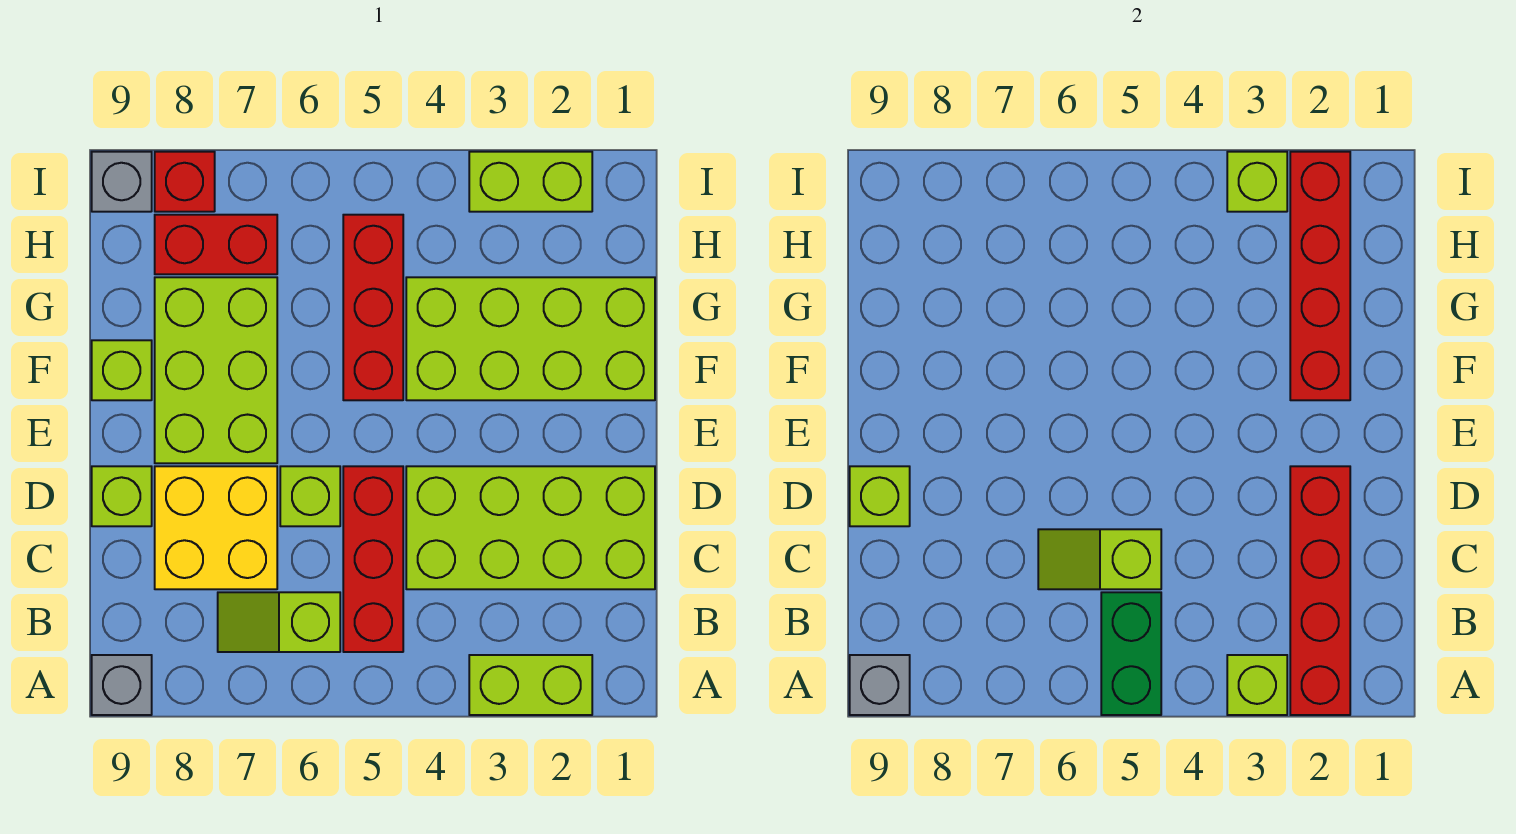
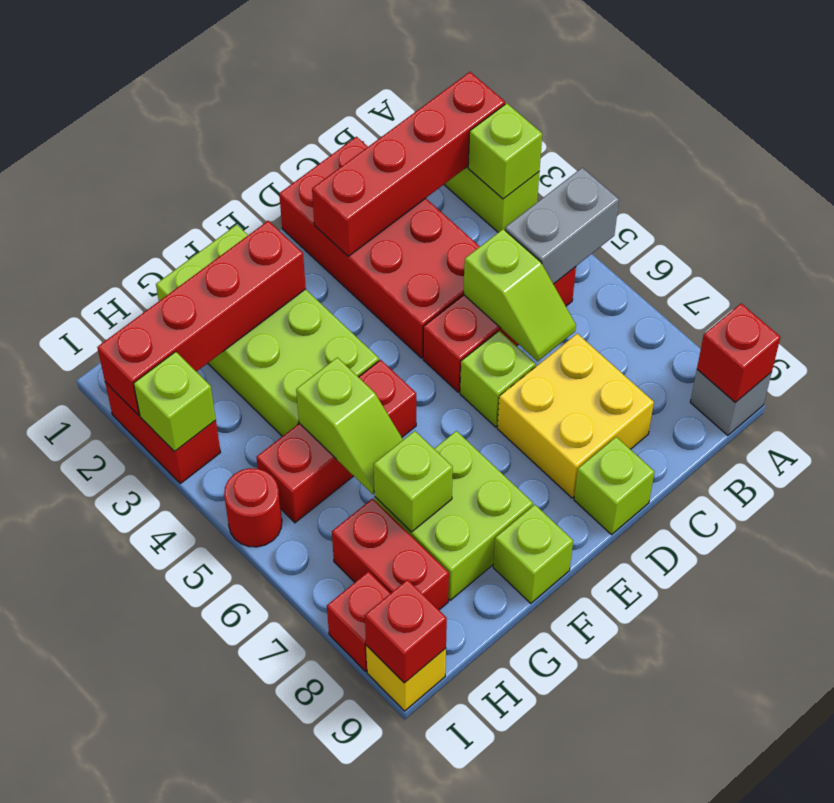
green brick A5:B5 level 2 -> grey brick A5:B5 level 2
grey brick A9 level 2 -> red brick A9 level 2
lime slope B6:B7 level 1 top 6 -> lime slope G5:G6 level 2 top 5
lime brick C1:D4 level 1 -> red brick C1:D4 level 1
lime brick D9 level 2 -> lime brick G7 level 2
lime brick E7:G8 level 1 -> lime brick F7:G8 level 1
lime brick I2:I3 level 1 -> red brick I2:I3 level 1
none -> red round brick I5 level 1
grey brick I9 level 1 -> yellow brick I9 level 1
none -> red brick I9 level 2

